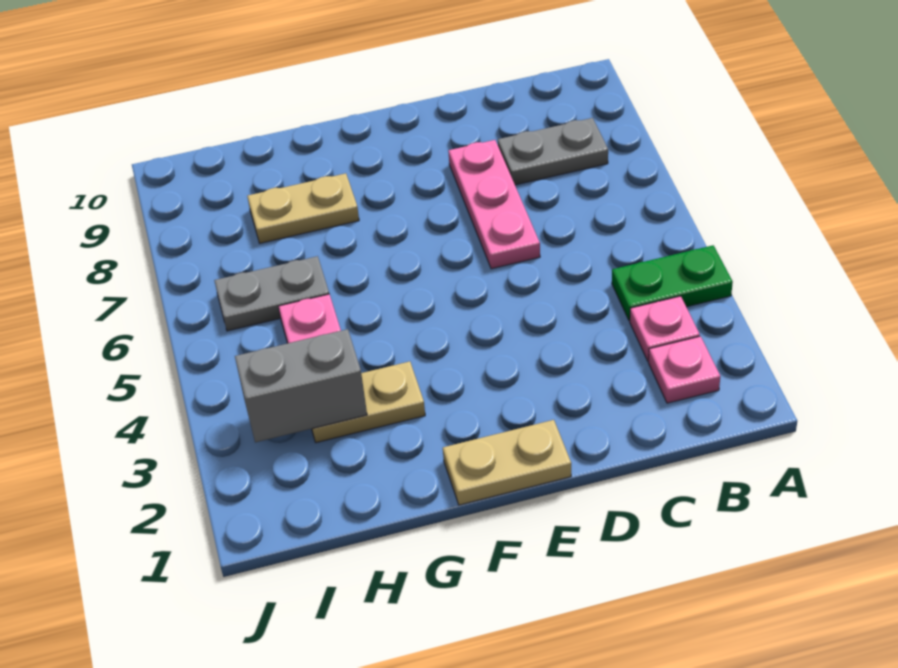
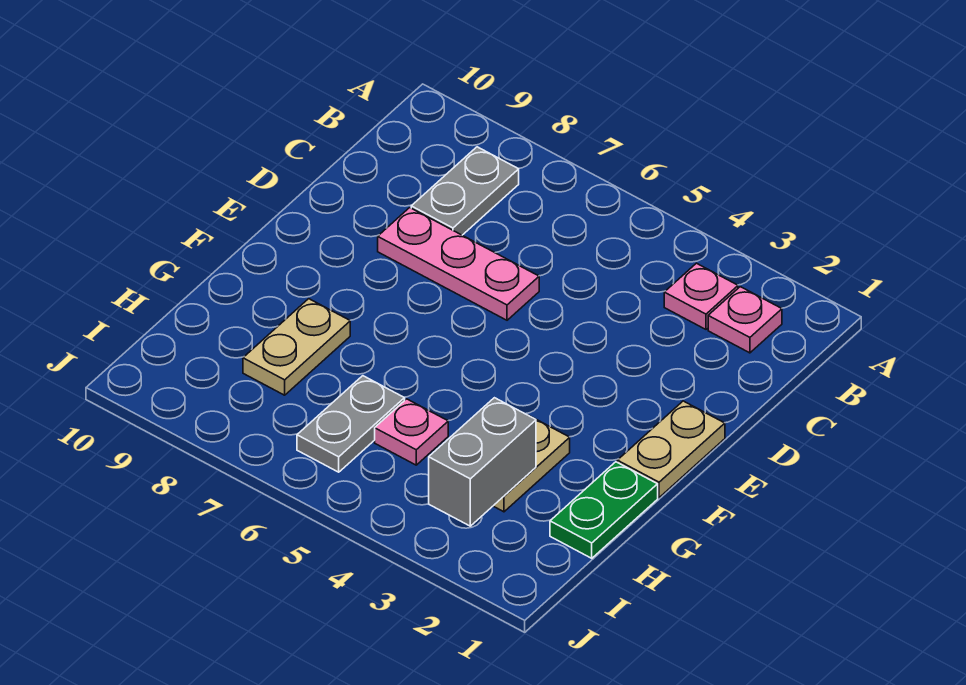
green plate A4:B4 level 1 -> green plate G1:H1 level 1

